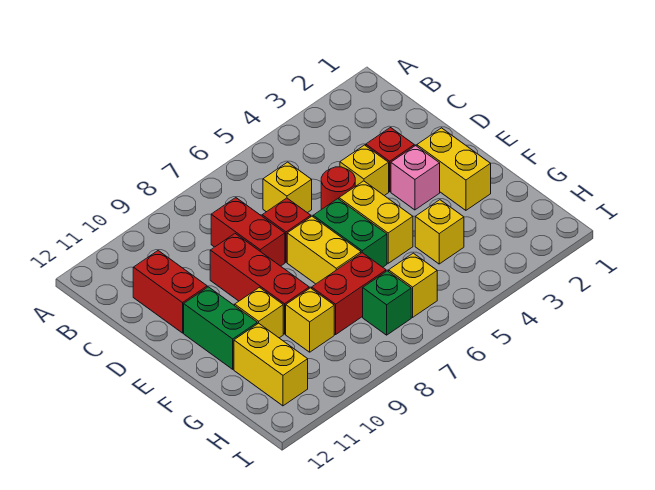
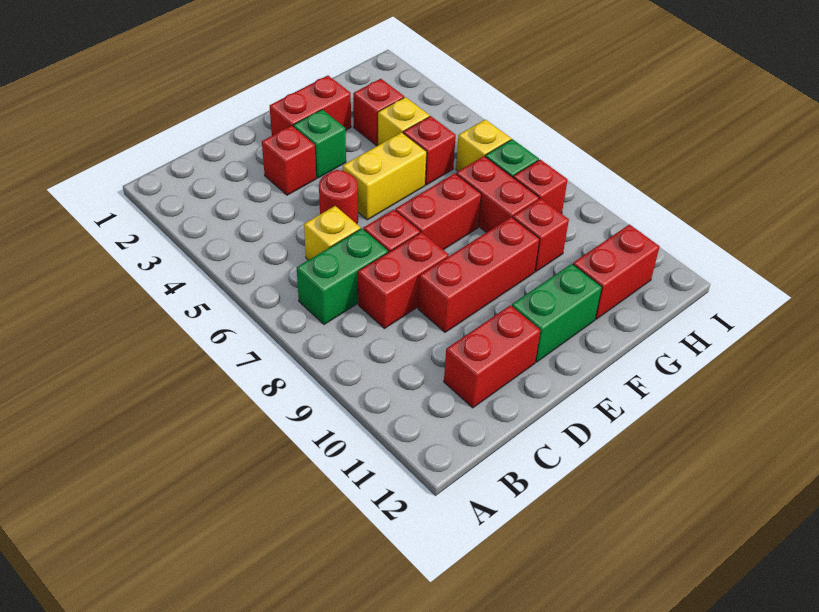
yellow brick D4 level 1 -> none
yellow brick E2:F2 level 1 -> red brick E2:F2 level 1
pink brick E3 level 1 -> green brick E3 level 1
green brick E6:F6 level 1 -> green brick B7:C7 level 1
yellow brick E7:F7 level 1 -> red brick E7:F7 level 1
yellow brick F10 level 1 -> none
none -> red brick G3 level 1
none -> red brick G5 level 1
yellow brick G9 level 1 -> red brick G9 level 1
yellow brick G11:H11 level 1 -> red brick G11:H11 level 1
none -> red brick H8 level 1

